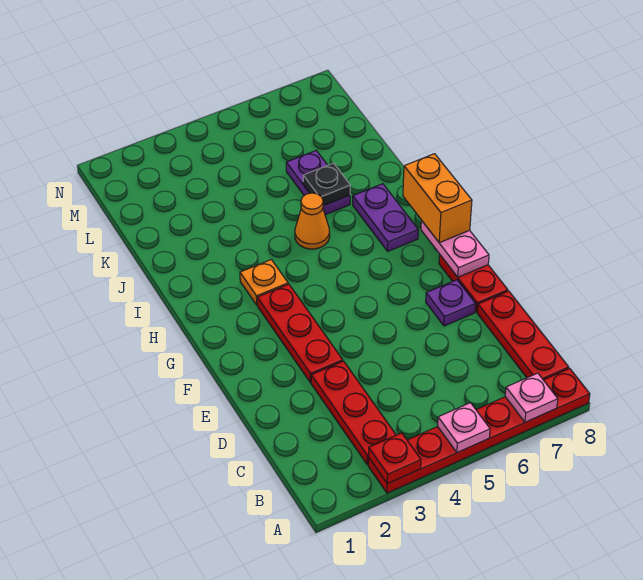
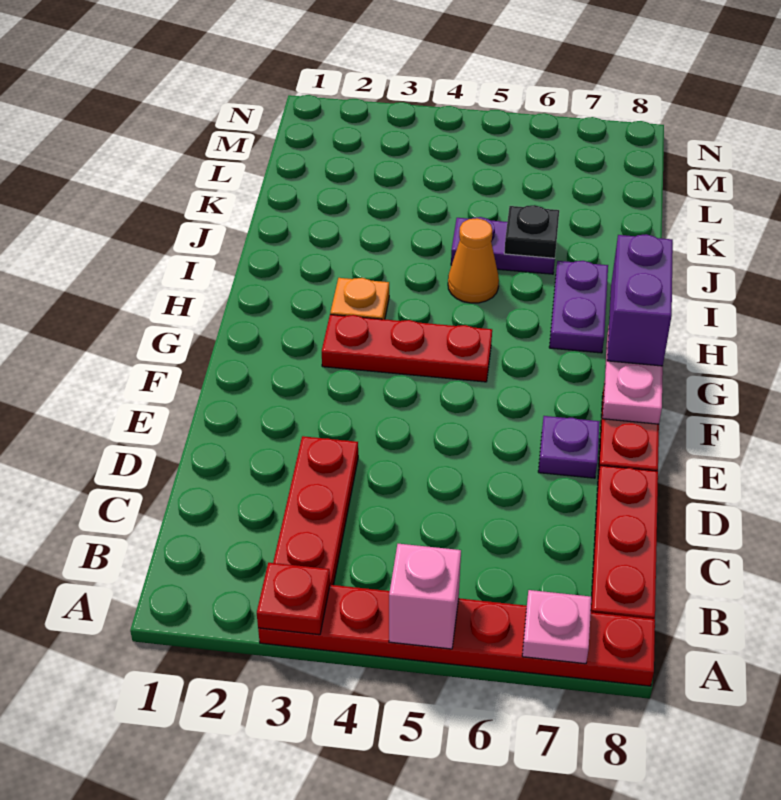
pink plate A5 level 2 -> pink brick A5 level 2
red plate E3:G3 level 1 -> red plate G3:G5 level 1
orange brick G8:H8 level 3 -> purple brick G8:H8 level 3
purple plate J6:K6 level 1 -> purple plate J5:J6 level 1

